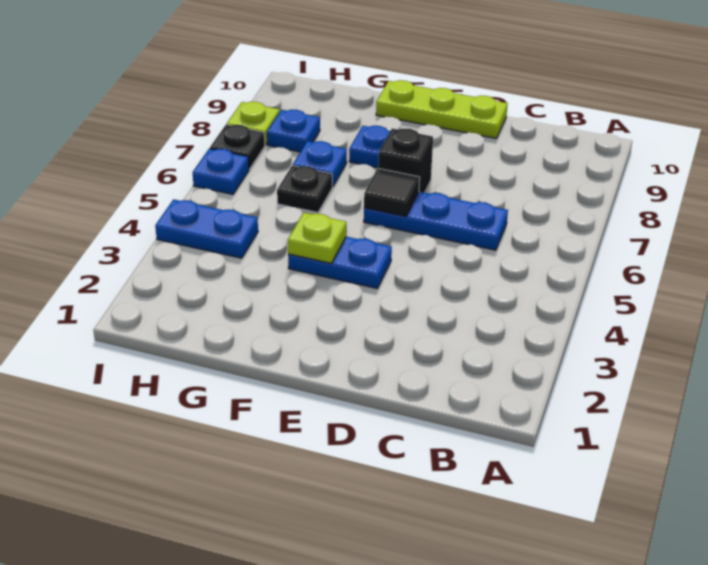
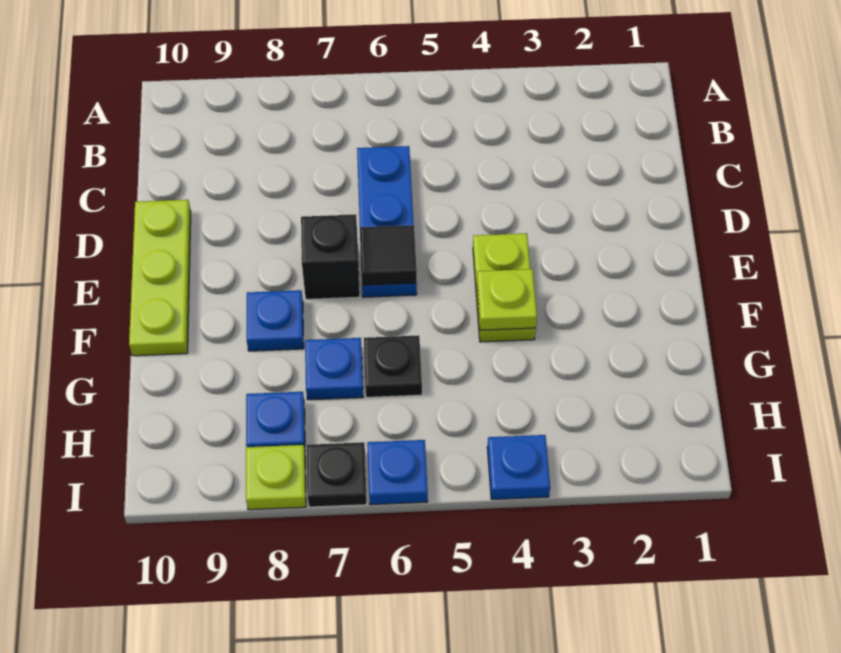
blue plate E4:F4 level 1 -> lime plate E4:F4 level 1
blue plate H4:I4 level 1 -> blue plate I4 level 1

